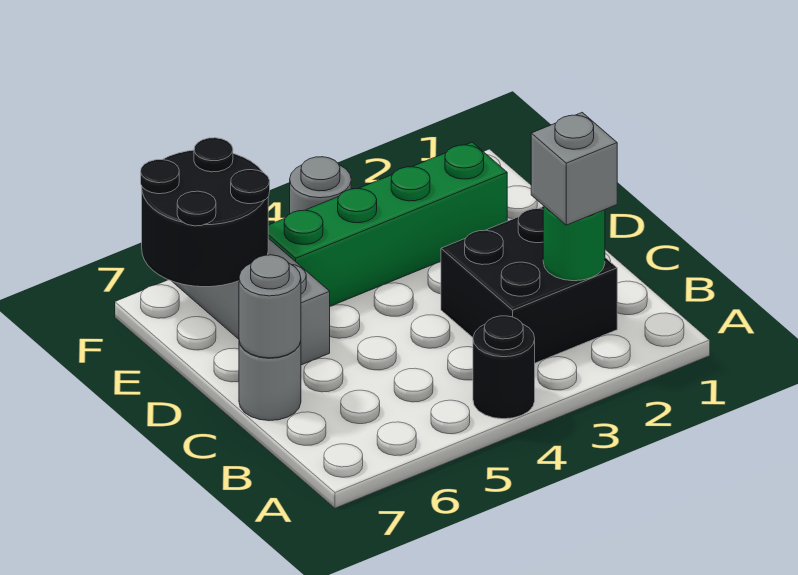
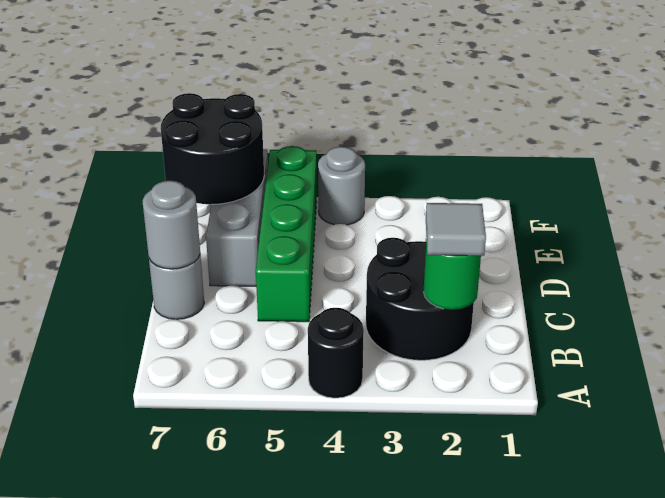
black brick B2:C3 level 1 -> black round brick B2:C3 level 1
grey brick B2 level 3 -> grey tile B2 level 3
green brick E2:E5 level 1 -> green brick C5:F5 level 1

